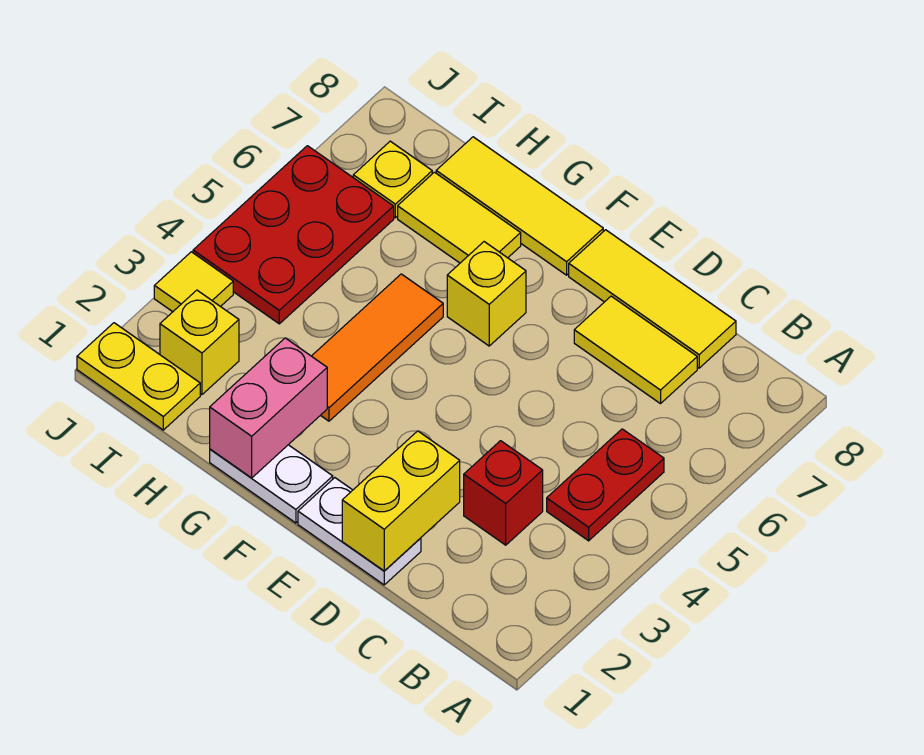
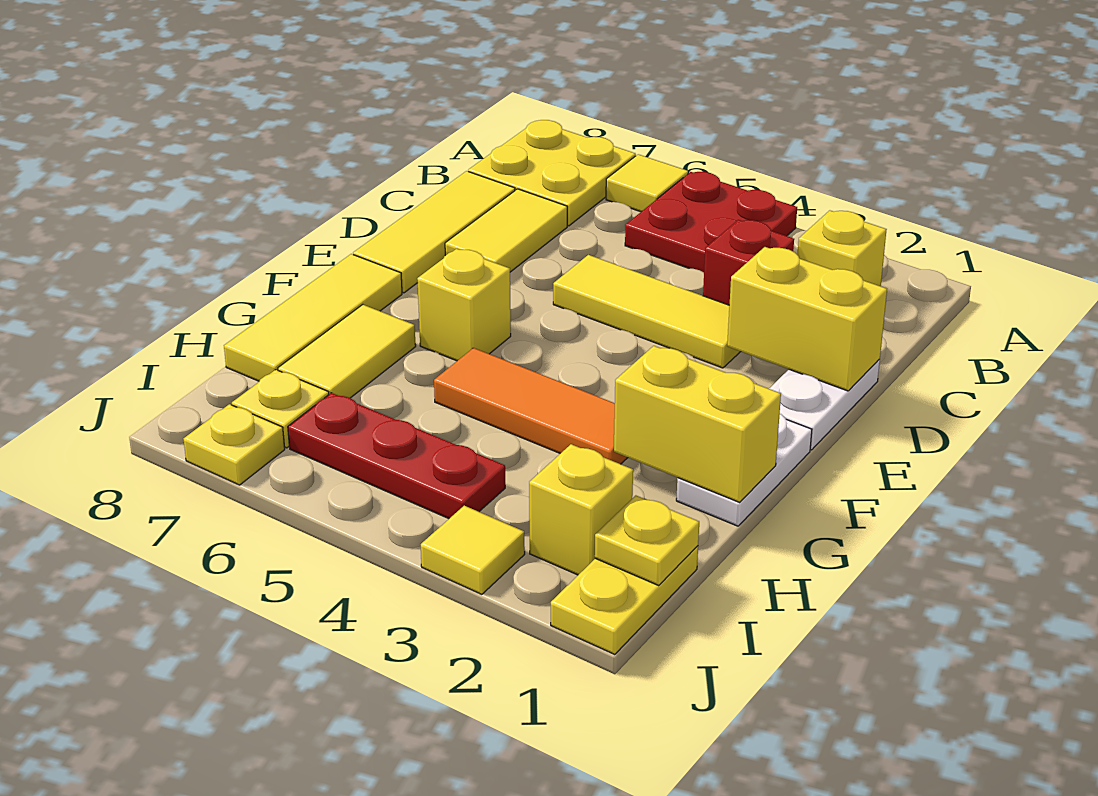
none -> yellow tile A6 level 1
none -> yellow plate A7:B8 level 1
none -> yellow brick B2 level 1
red plate B4:B5 level 1 -> red plate A4:B5 level 1
none -> yellow tile D3:D5 level 1
pink brick G1:G2 level 2 -> yellow brick G1:G2 level 2
none -> yellow plate I1 level 2
red plate I4:J6 level 1 -> red plate I4:I6 level 1
none -> yellow plate J7 level 1

